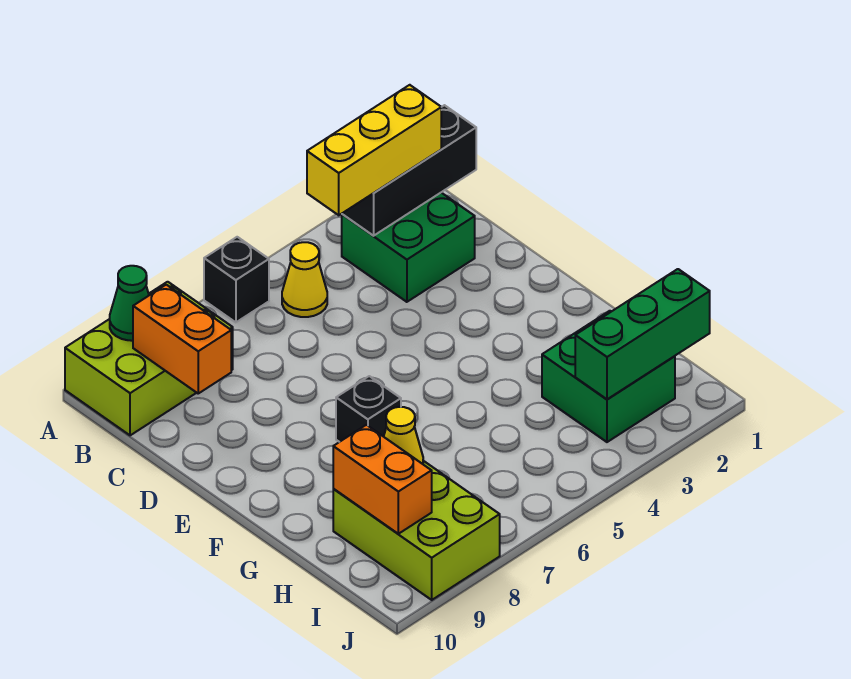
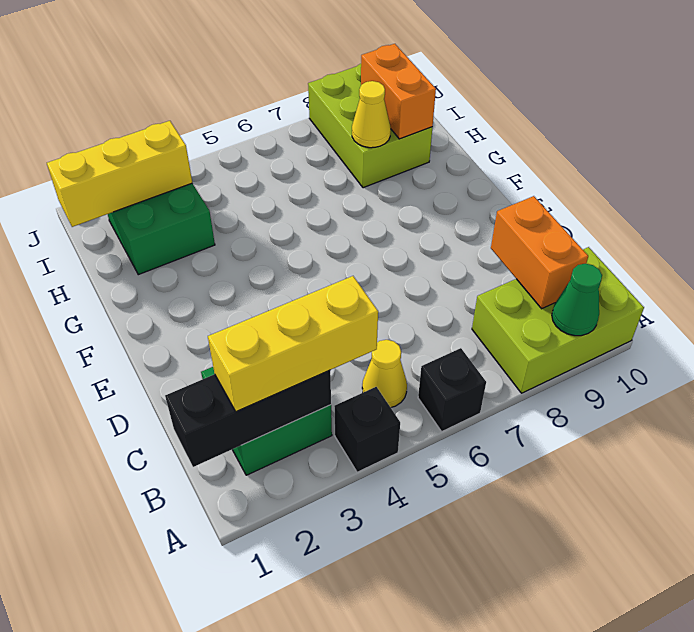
black brick F7 level 1 -> black brick A4 level 1
green brick I1:I3 level 2 -> yellow brick I1:I3 level 2

